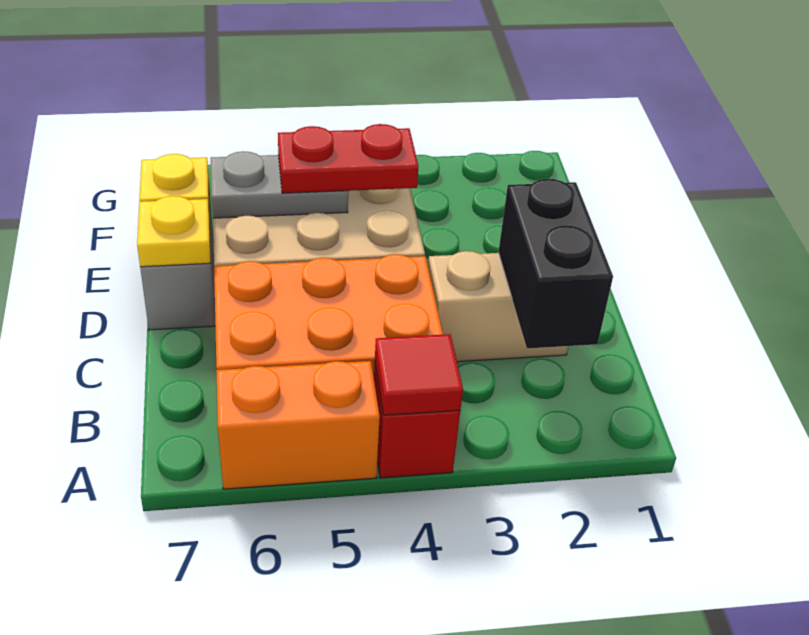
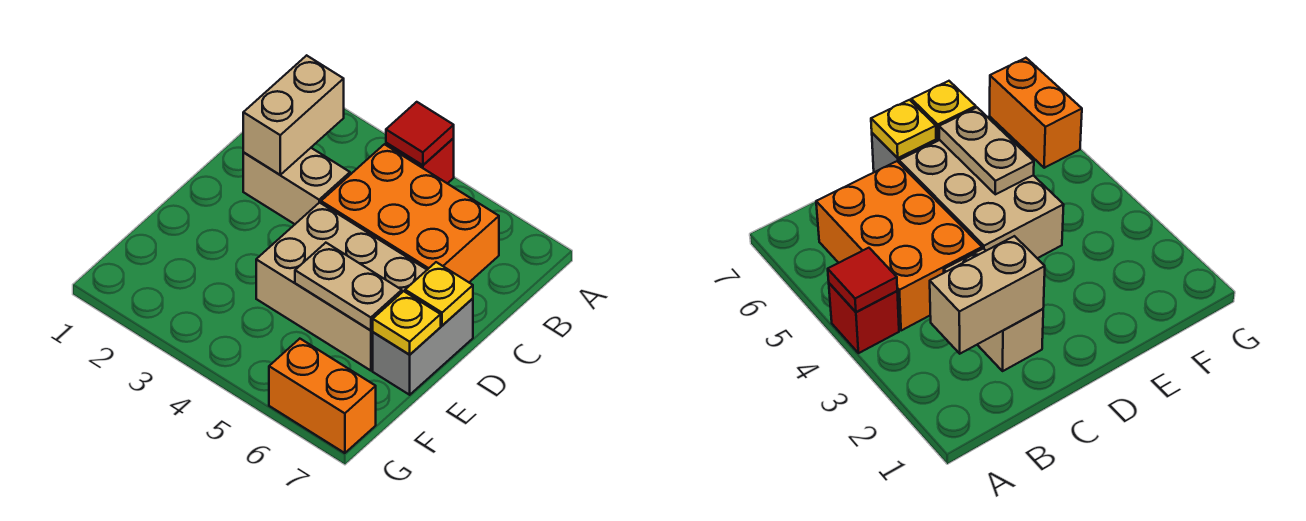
orange brick A5:A6 level 1 -> orange brick G6:G7 level 1
black brick B2:C2 level 2 -> tan brick B2:C2 level 2
red plate E4:E5 level 3 -> none
grey plate E5:E6 level 2 -> tan plate E5:E6 level 2

